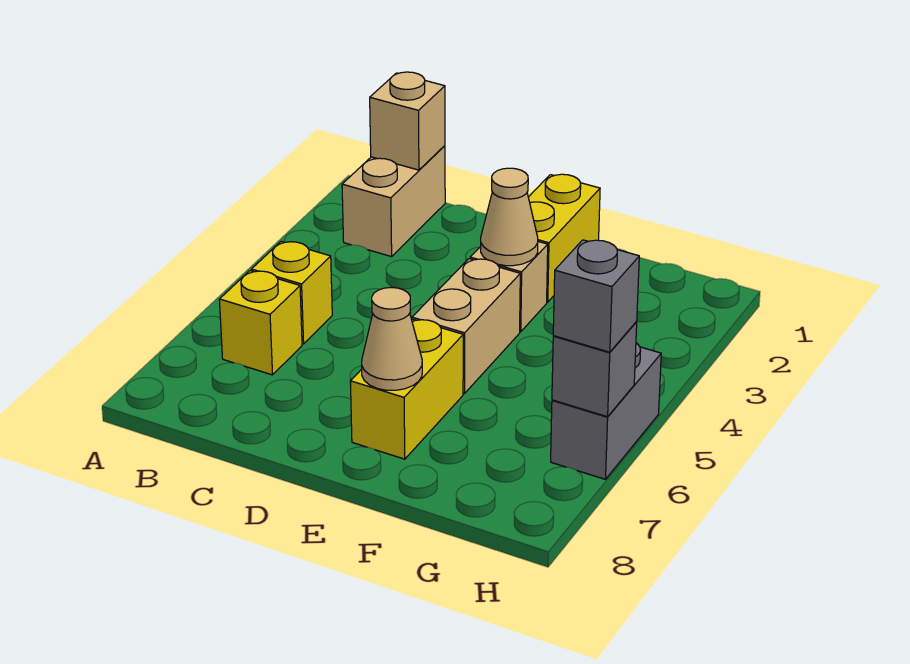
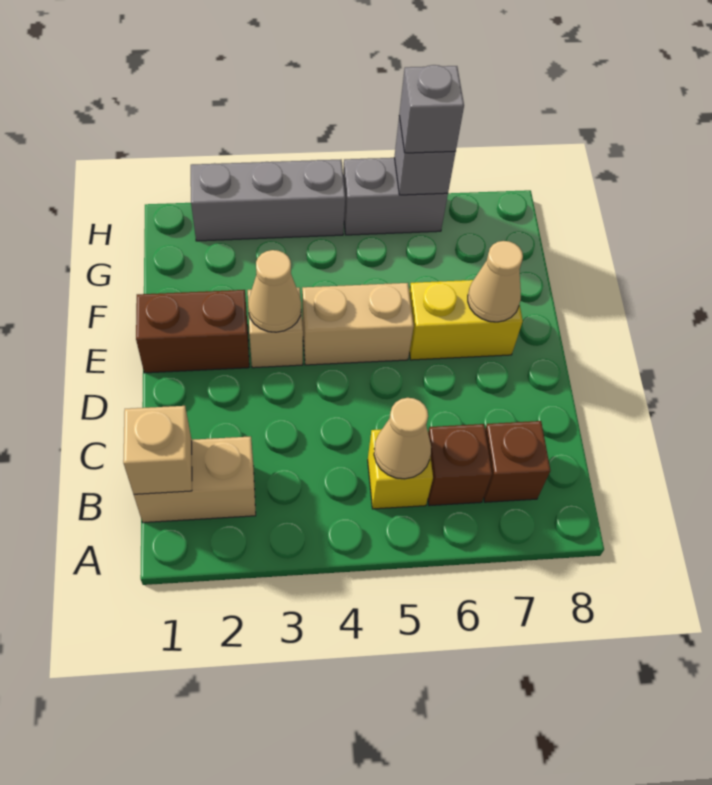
none -> tan cone B5 level 2
yellow brick B6 level 1 -> brown brick B6 level 1
none -> brown brick B7 level 1
yellow brick E1:E2 level 1 -> brown brick E1:E2 level 1
none -> grey brick H2:H4 level 1

